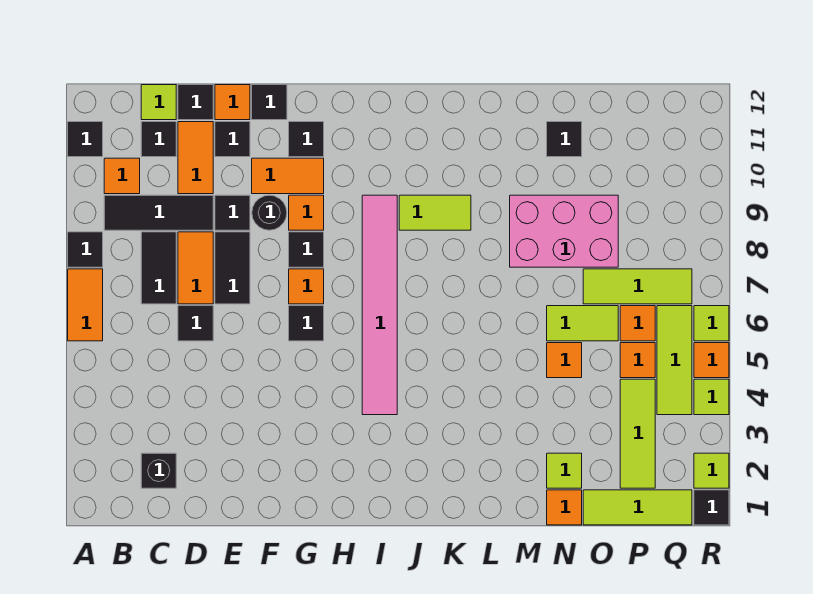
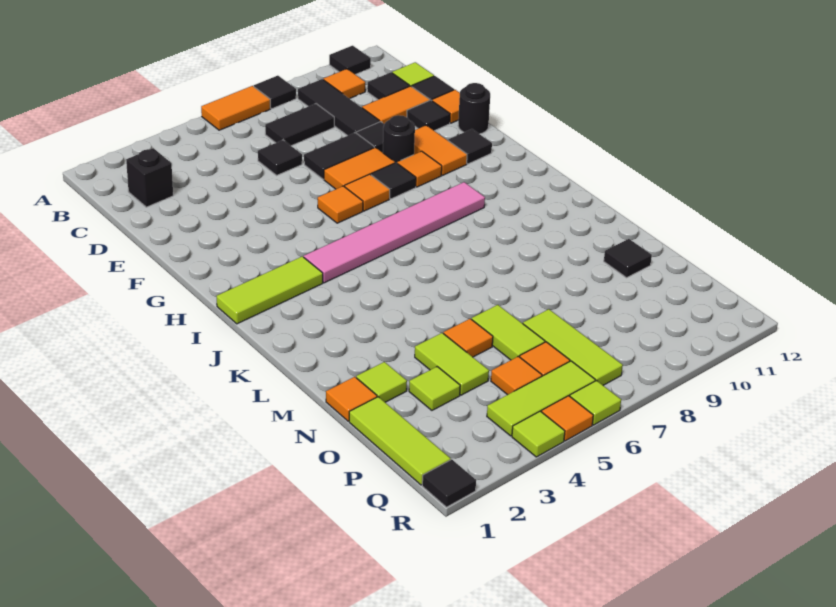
orange tile D7:D8 level 1 -> orange tile F7:F8 level 1
black tile F12 level 1 -> black round brick F12 level 1
black tile G6 level 1 -> orange tile G6 level 1
lime tile J9:K9 level 1 -> lime tile N4:O4 level 1
pink brick M8:O9 level 1 -> none
lime tile P2:P4 level 1 -> lime tile I1:I3 level 1
lime tile R2 level 1 -> lime tile O3 level 1

